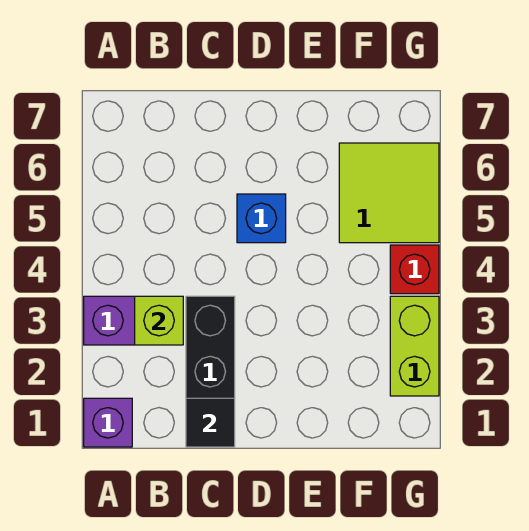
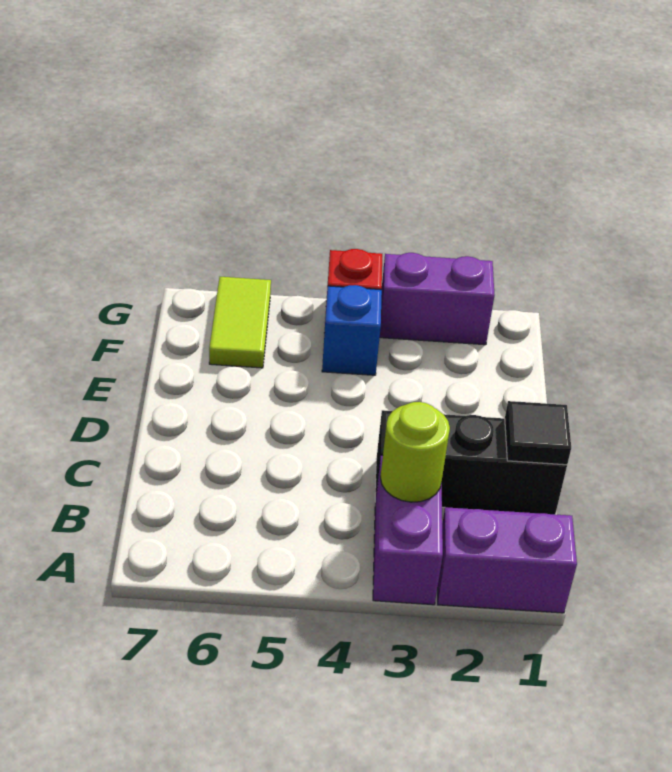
purple brick A1 level 1 -> purple brick A1:A2 level 1
lime brick B3 level 2 -> lime round brick B3 level 2
blue brick D5 level 1 -> blue brick F4 level 1
lime tile F5:G6 level 1 -> lime tile F6:G6 level 1
lime brick G2:G3 level 1 -> purple brick G2:G3 level 1

